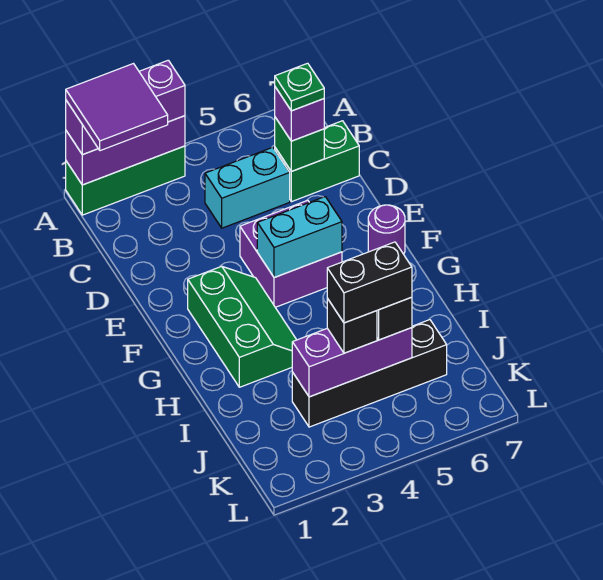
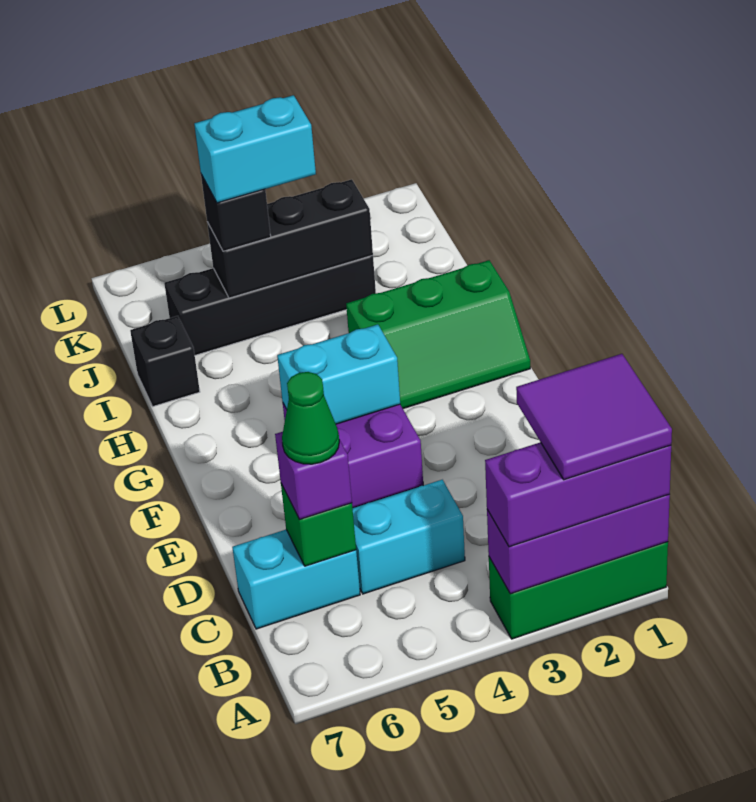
green brick C6:C7 level 1 -> cyan brick C6:C7 level 1
green plate C6 level 4 -> green cone C6 level 4
green slope F2:H3 level 1 top 2 -> green slope G1:H3 level 1 top H
purple round brick F7 level 1 -> none
purple brick J3:J5 level 2 -> black brick J3:J5 level 2
black brick J4 level 3 -> black brick I7 level 1
black brick J4:J5 level 4 -> cyan brick J4:J5 level 4

